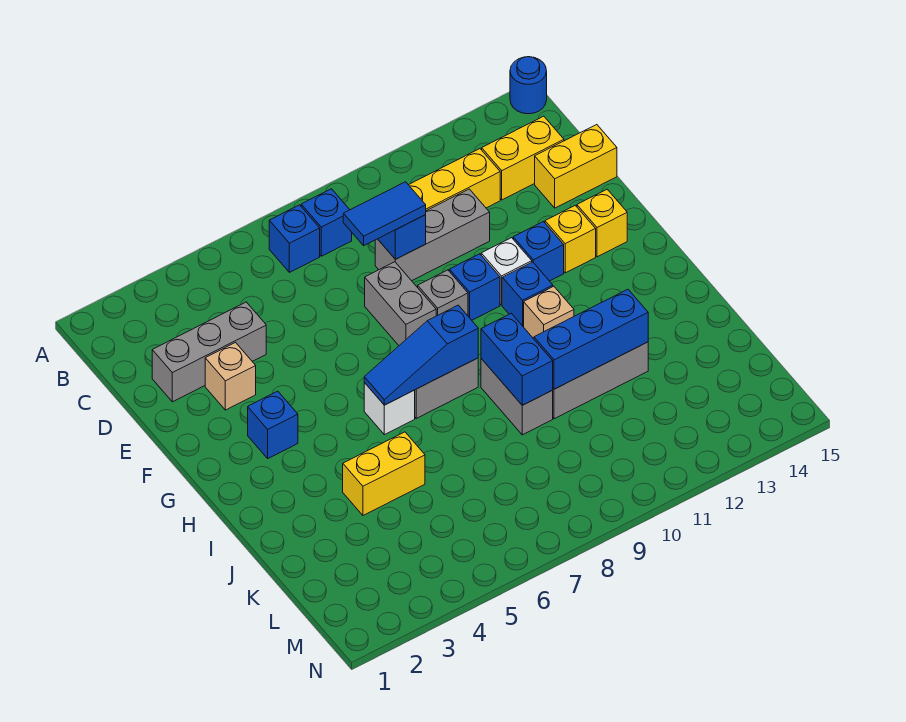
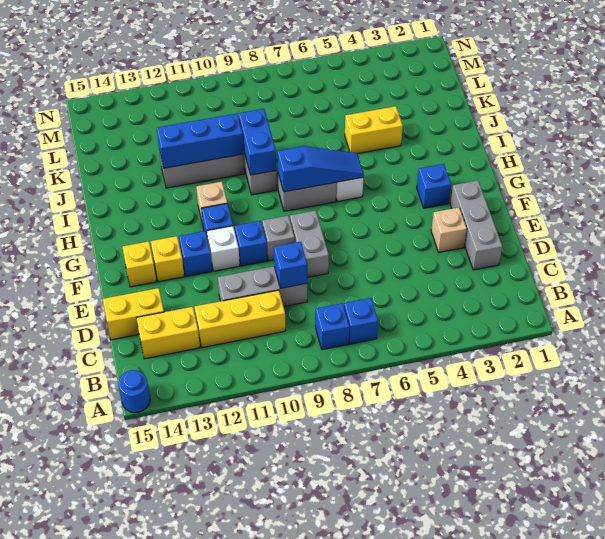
grey brick D2:D4 level 1 -> grey brick D2:F2 level 1
blue tile D8:D9 level 3 -> none

